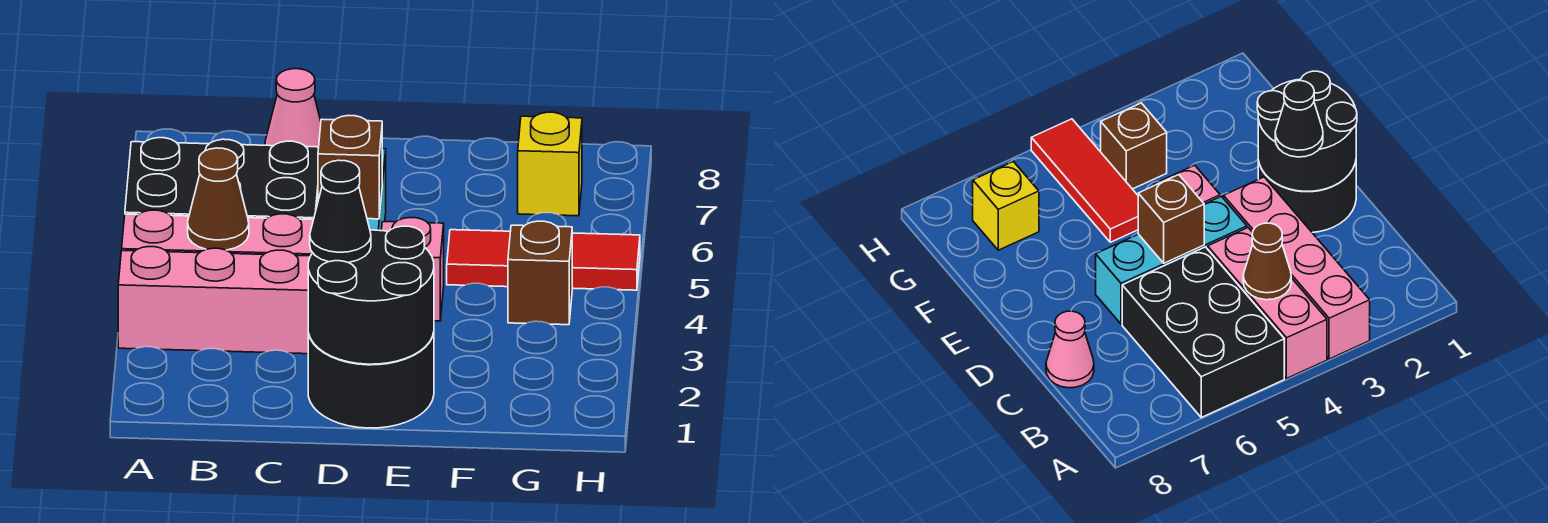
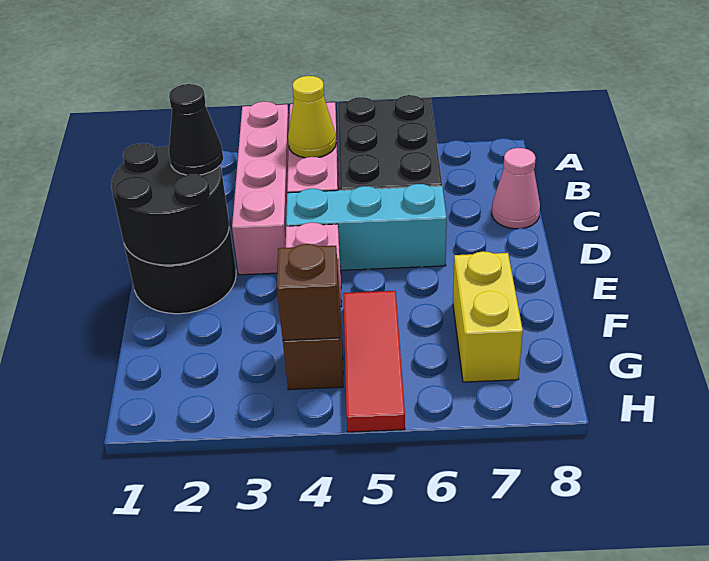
brown cone B4 level 2 -> yellow cone B4 level 2
brown brick D5 level 2 -> brown brick G4 level 2
yellow brick G7 level 1 -> yellow brick F7:G7 level 1

